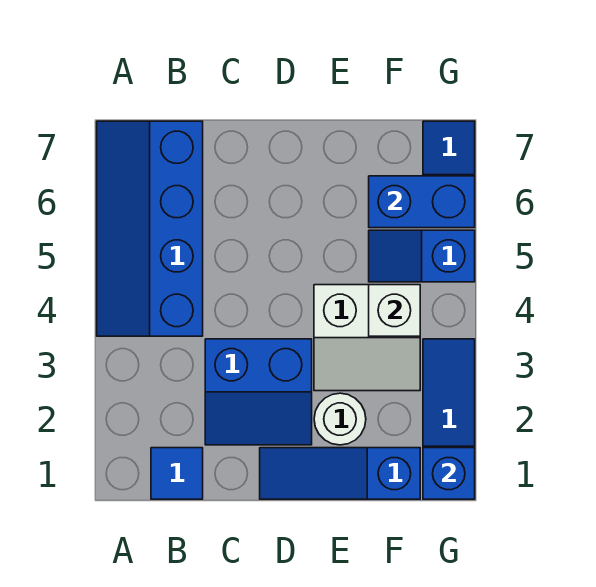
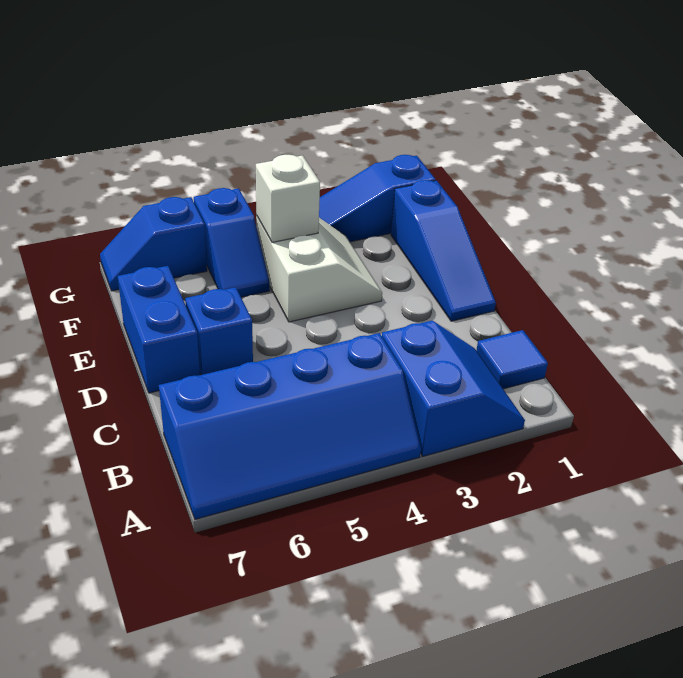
blue slope C2:D3 level 1 top 3 -> blue slope A2:B3 level 1 top 3
white round brick E2 level 1 -> none
blue brick F6:G6 level 2 -> blue brick D7:E7 level 1
blue brick G1 level 2 -> blue brick D6 level 1

